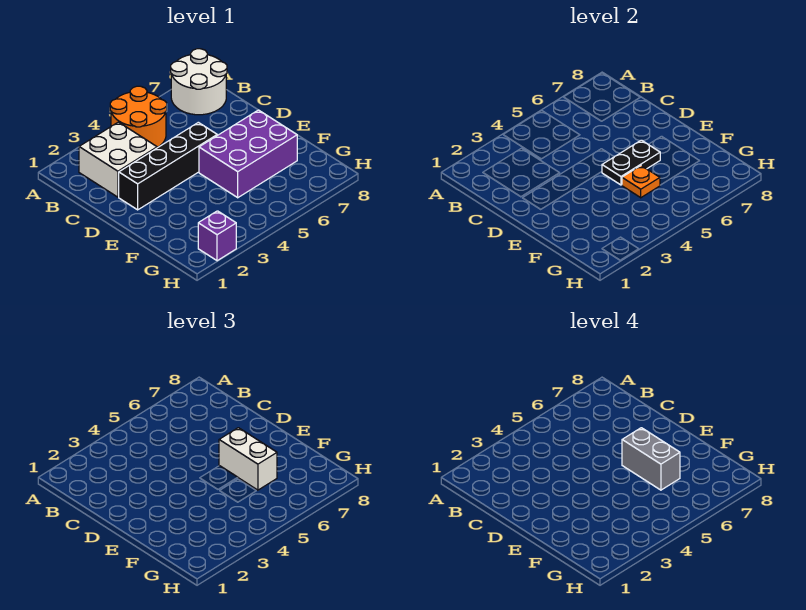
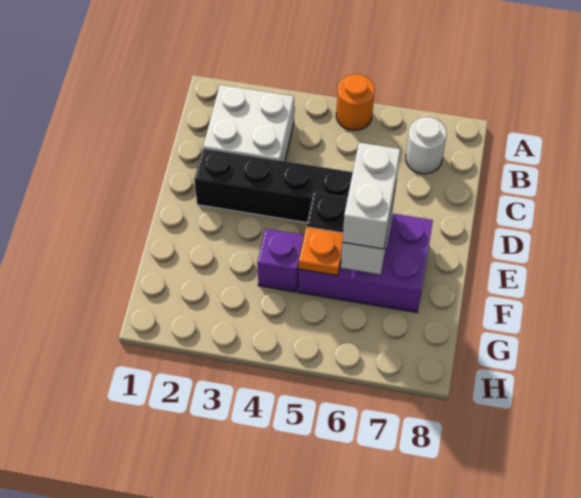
orange round brick A4:B5 level 1 -> orange round brick A5 level 1
white round brick A7:B8 level 1 -> white round brick B7 level 1
grey brick E6:F6 level 4 -> white brick E6:F6 level 4
purple brick H2 level 1 -> purple brick F4 level 1

